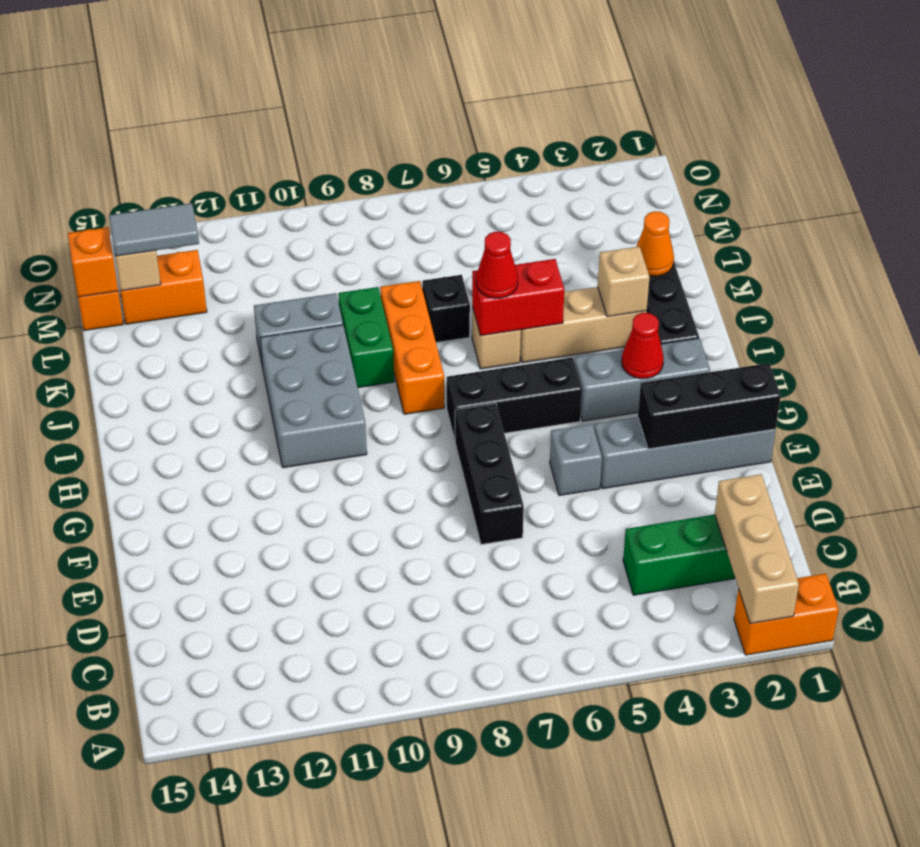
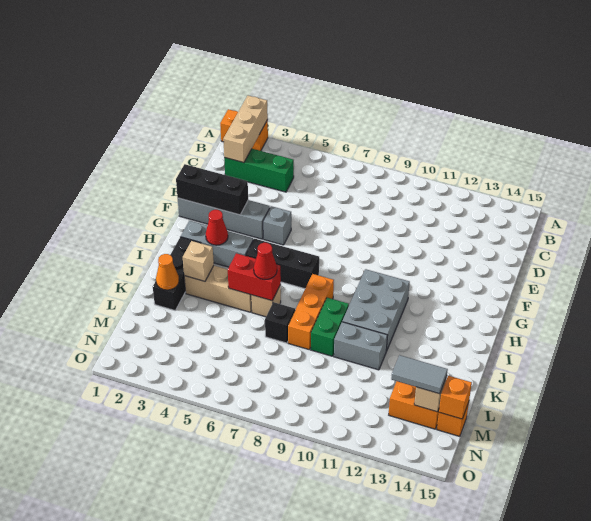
black brick E7:G7 level 1 -> none

